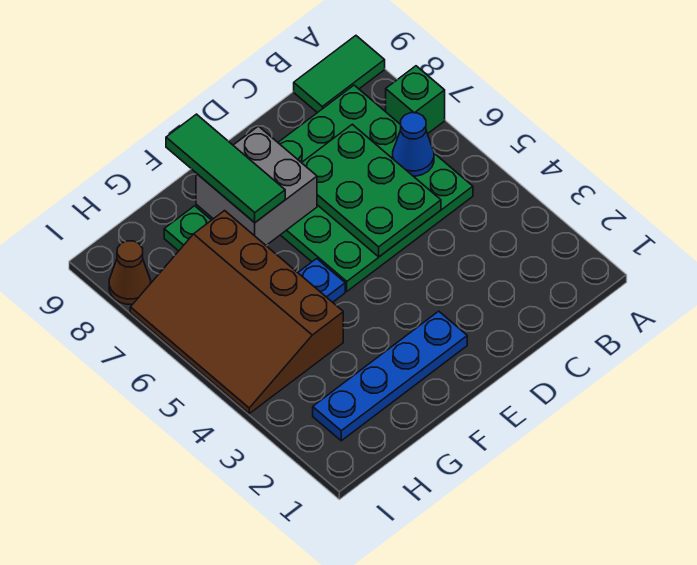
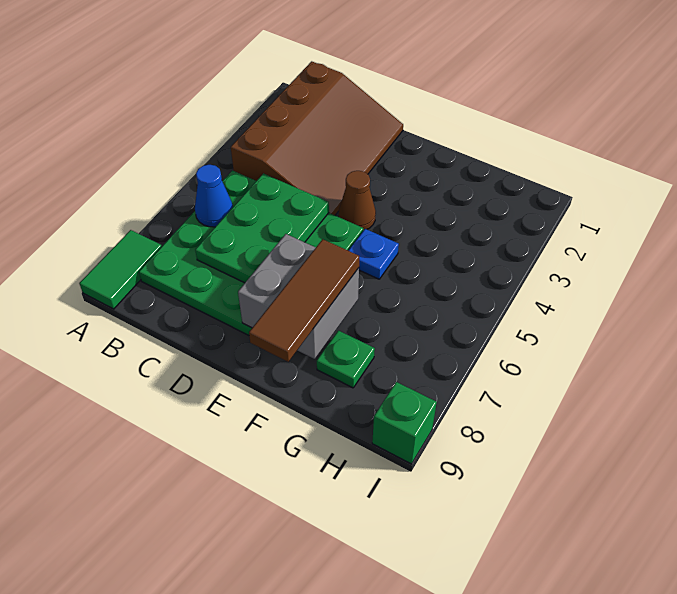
green brick A7 level 1 -> green brick I9 level 1
green tile A9:B9 level 1 -> green tile A8:A9 level 1
blue plate E2:H2 level 1 -> none
green tile F7:F9 level 3 -> brown tile F7:F9 level 3
brown slope G4:I7 level 1 top G -> brown slope B1:D4 level 1 top B
brown cone I8 level 1 -> brown cone E4 level 1

